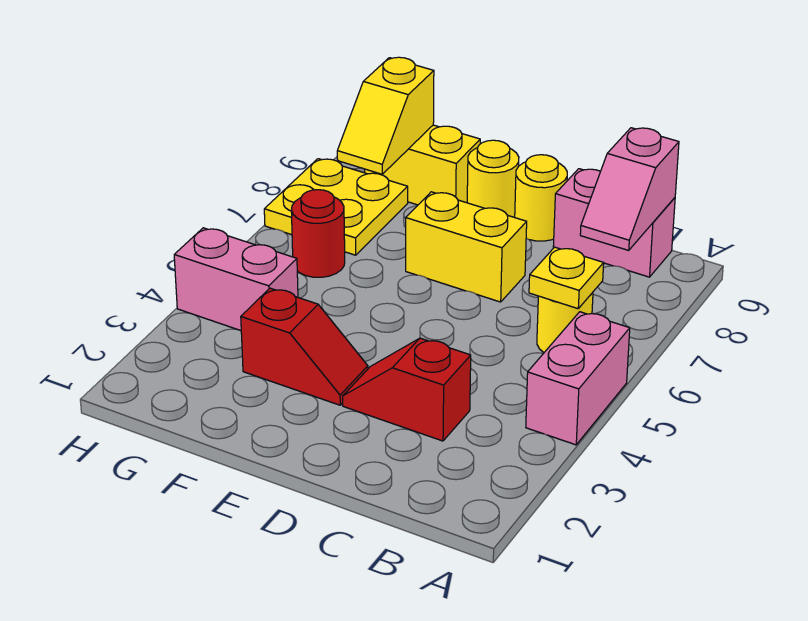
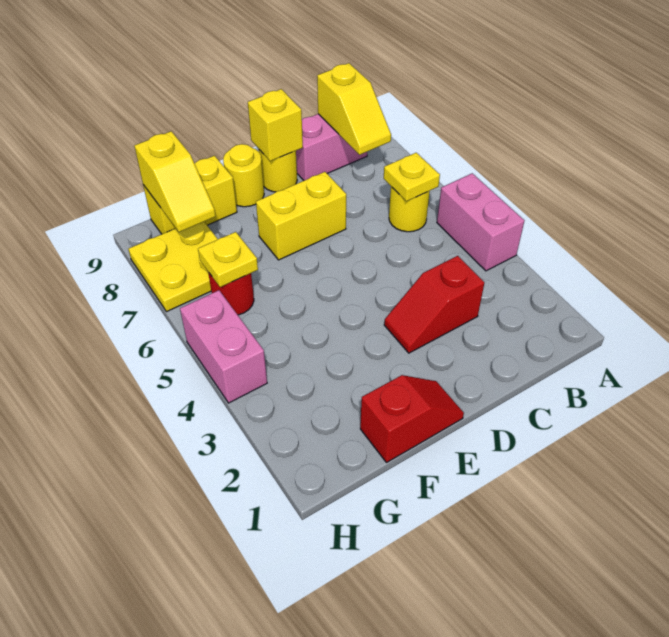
pink slope B8:B9 level 2 top 9 -> yellow slope B8:B9 level 2 top 9
none -> yellow brick D9 level 2
red slope E3:F3 level 1 top F -> red slope E1:F1 level 1 top F
pink brick G4:H4 level 1 -> pink brick H4:H5 level 1
none -> yellow plate G6 level 2

